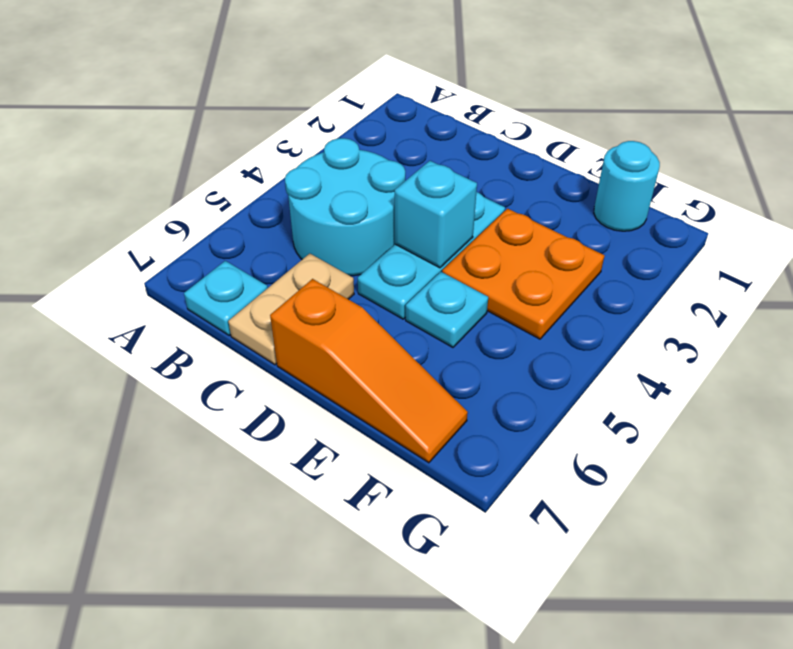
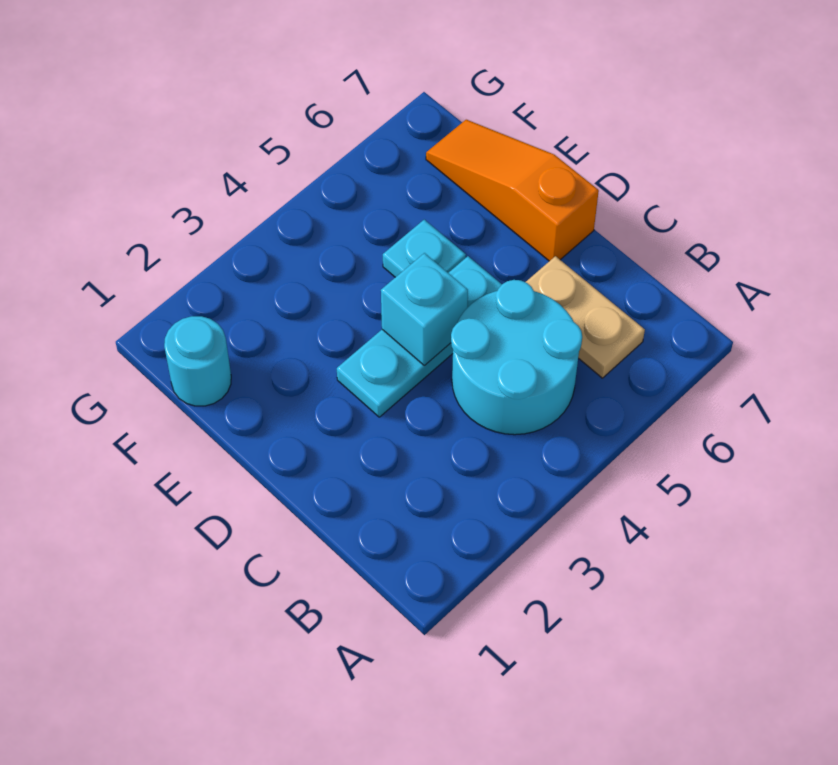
cyan plate B7 level 1 -> none
tan plate C6:C7 level 1 -> tan plate B6:C6 level 1
orange plate E3:F4 level 1 -> none

